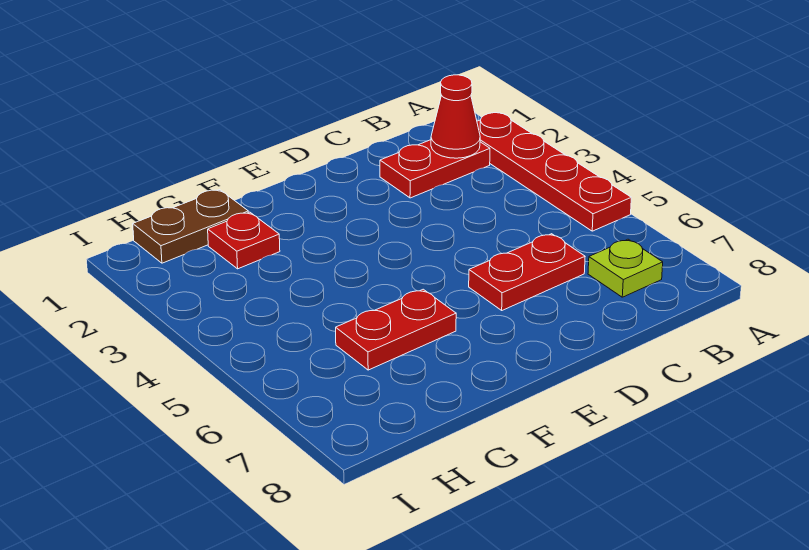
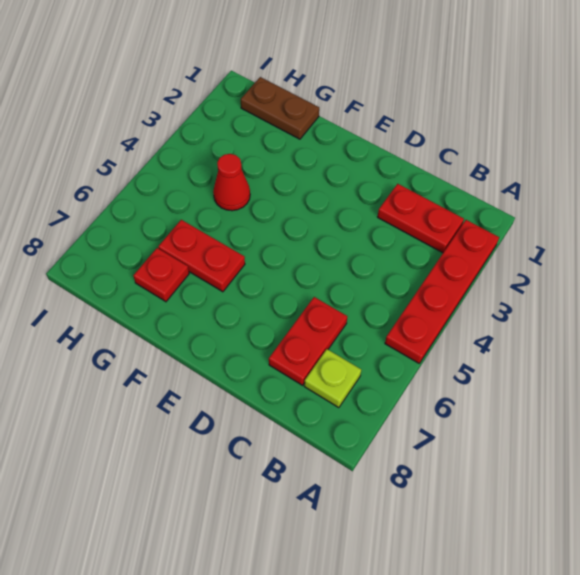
red cone B2 level 2 -> red cone G4 level 1
red plate C6:D6 level 1 -> red plate C6:C7 level 1
red plate G2 level 1 -> red plate G7 level 1

